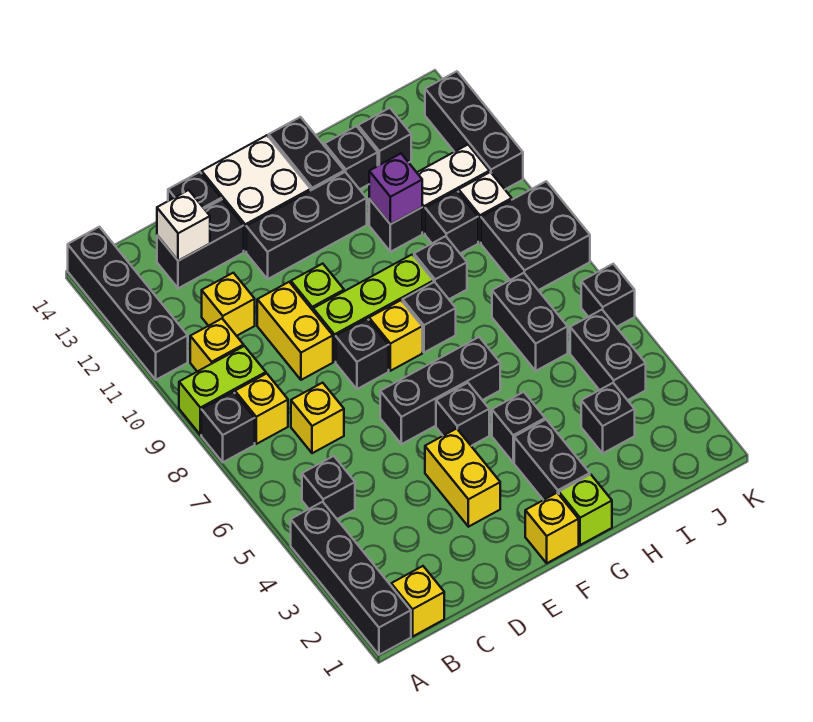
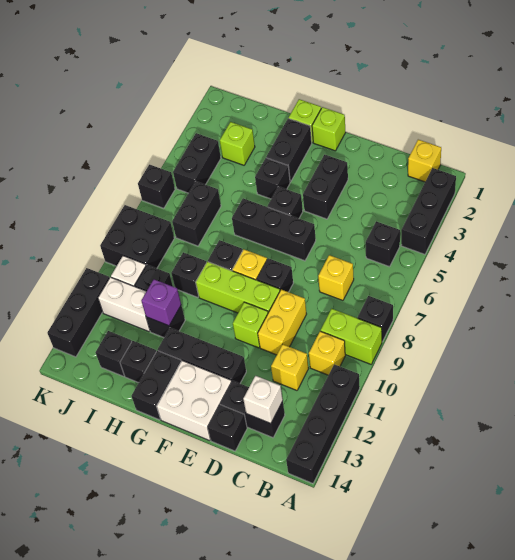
black brick A1:A4 level 1 -> black brick A2:A4 level 1
yellow brick B8 level 1 -> none
yellow brick E3:E4 level 1 -> black brick E3:E4 level 1
yellow brick F1 level 1 -> lime brick F1 level 1
black brick I3 level 1 -> lime brick I3 level 1

